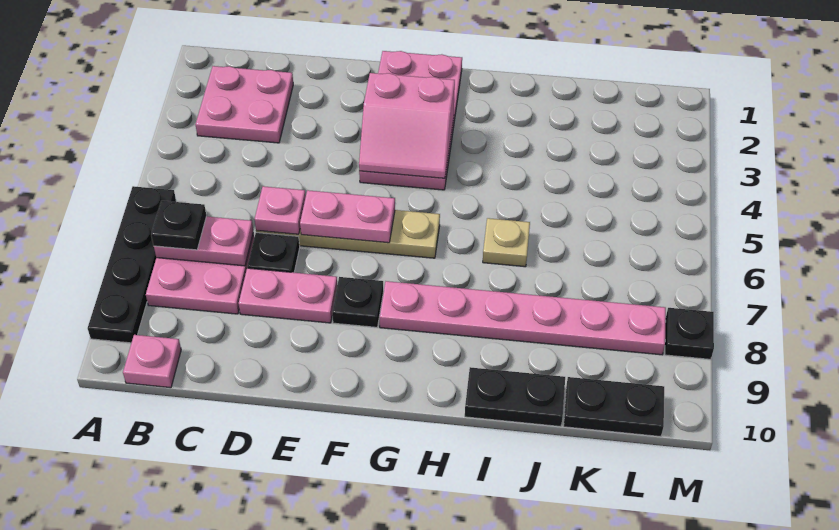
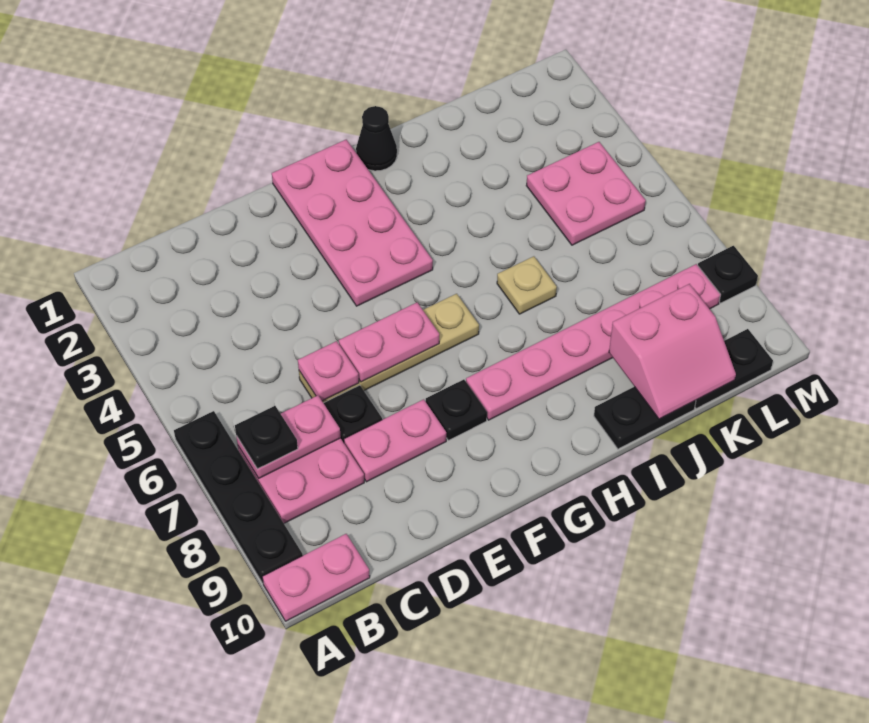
pink plate B2:C3 level 1 -> pink plate K4:L5 level 1
pink plate B10 level 1 -> pink plate A10:B10 level 1
pink slope F3:G4 level 2 top 3 -> pink slope J9:K10 level 2 top 9
none -> black cone H1 level 1

